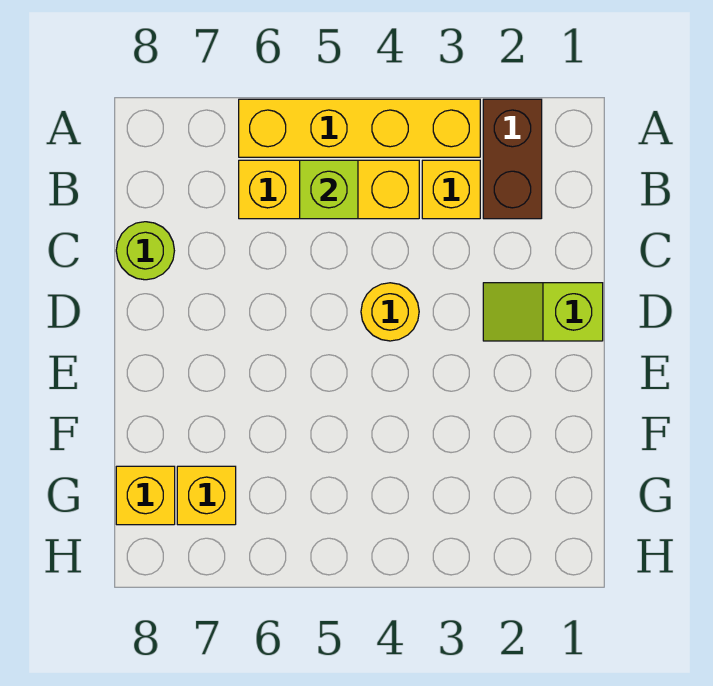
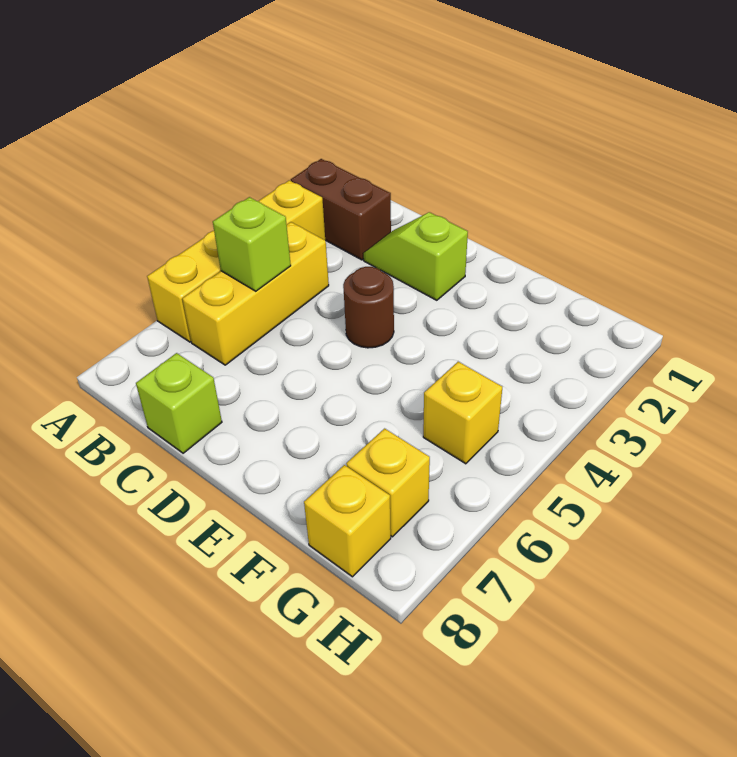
yellow brick B3 level 1 -> yellow brick G5 level 1
lime round brick C8 level 1 -> lime brick C8 level 1
lime slope D1:D2 level 1 top 1 -> lime slope C2:D2 level 1 top D
yellow round brick D4 level 1 -> brown round brick D4 level 1

